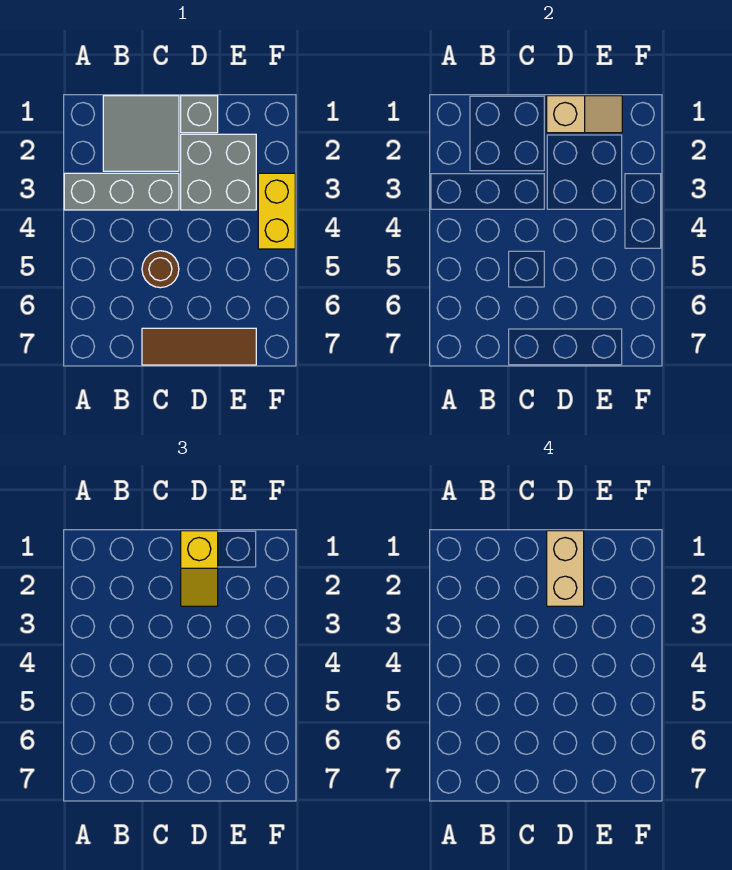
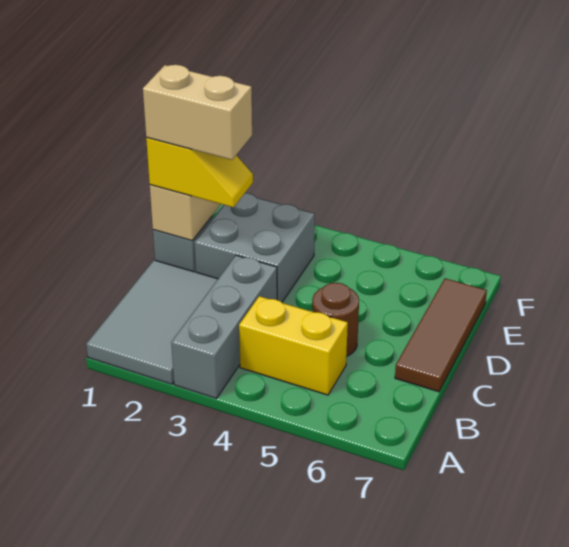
grey tile B1:C2 level 1 -> grey tile A1:C2 level 1
yellow brick F3:F4 level 1 -> yellow brick B4:B5 level 1

